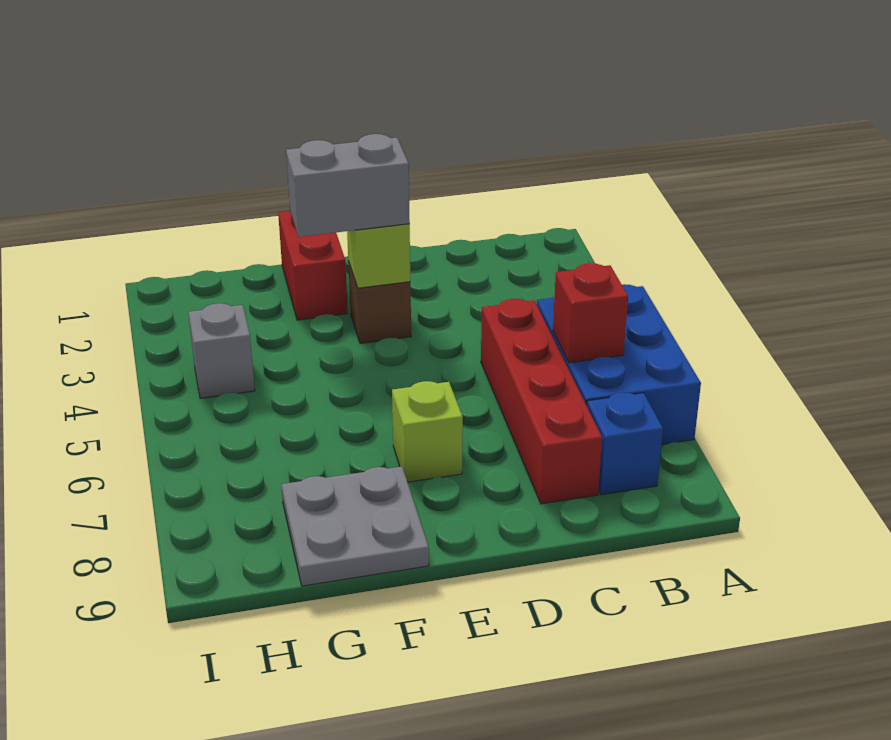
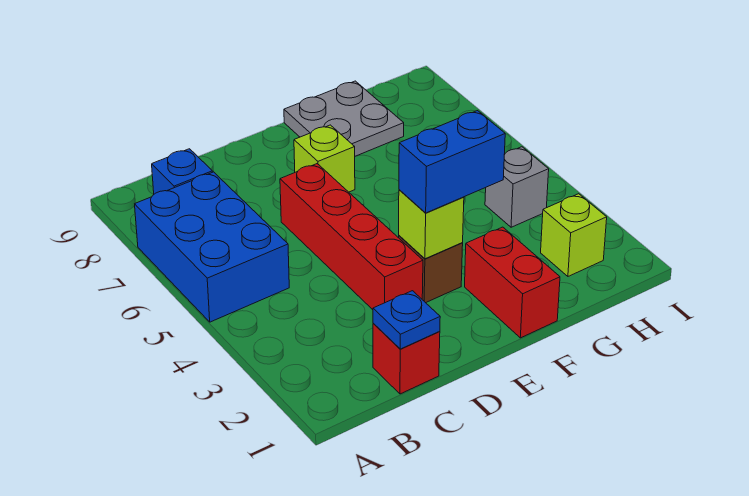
red brick B6 level 2 -> red brick C1 level 1
none -> blue plate C1 level 2
red brick C5:C8 level 1 -> red brick D3:D6 level 1
grey brick E3:F3 level 3 -> blue brick E3:F3 level 3
none -> lime brick H2 level 1

